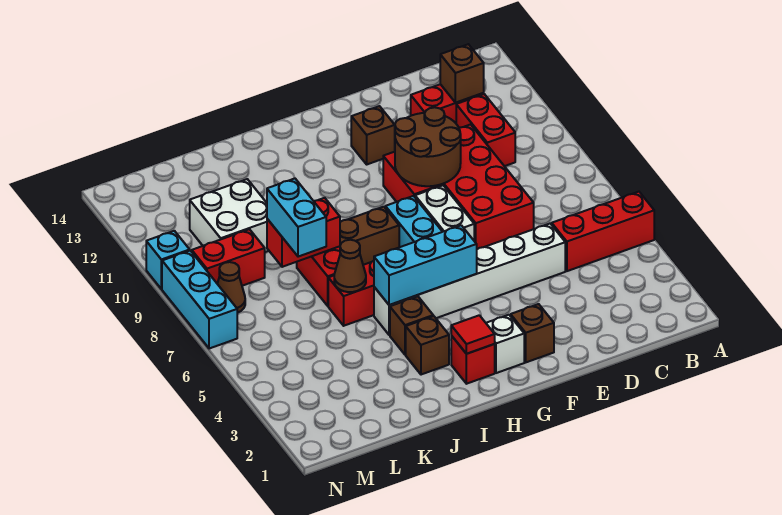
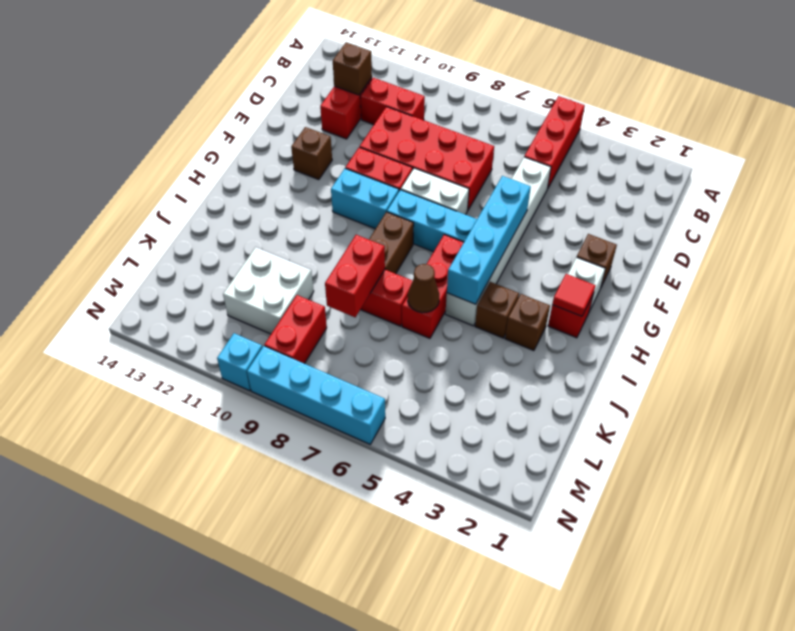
brown round brick E9:F10 level 2 -> none
cyan brick G5:I5 level 2 -> cyan brick F5:I5 level 2
cyan brick K7:K8 level 3 -> cyan brick G9:G10 level 1
brown cone M8 level 1 -> none
cyan brick N7:N9 level 1 -> cyan brick N6:N9 level 1

